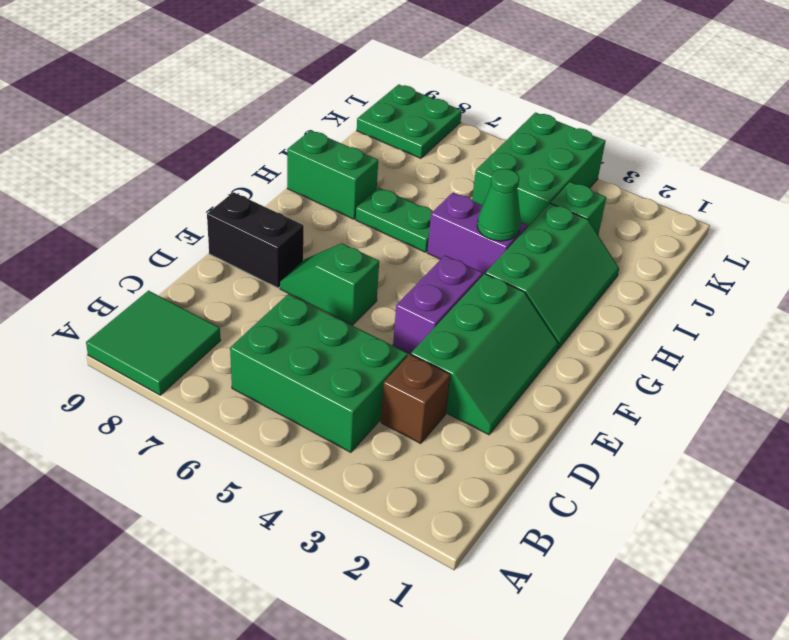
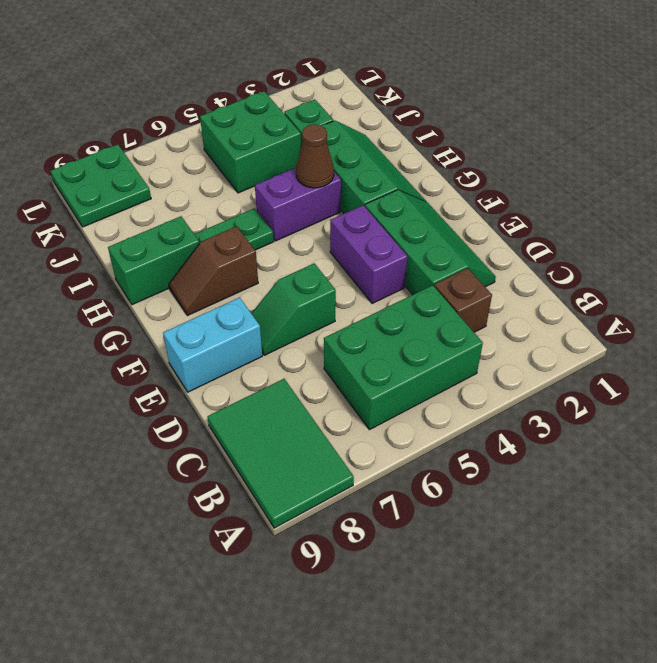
green tile A8:B9 level 1 -> green tile A8:C9 level 1
black brick E8:E9 level 1 -> cyan brick E8:E9 level 1
none -> brown slope G7:G8 level 1 top 7
green cone H4 level 2 -> brown cone H4 level 2
green brick J4:L5 level 1 -> green brick J4:K5 level 1

